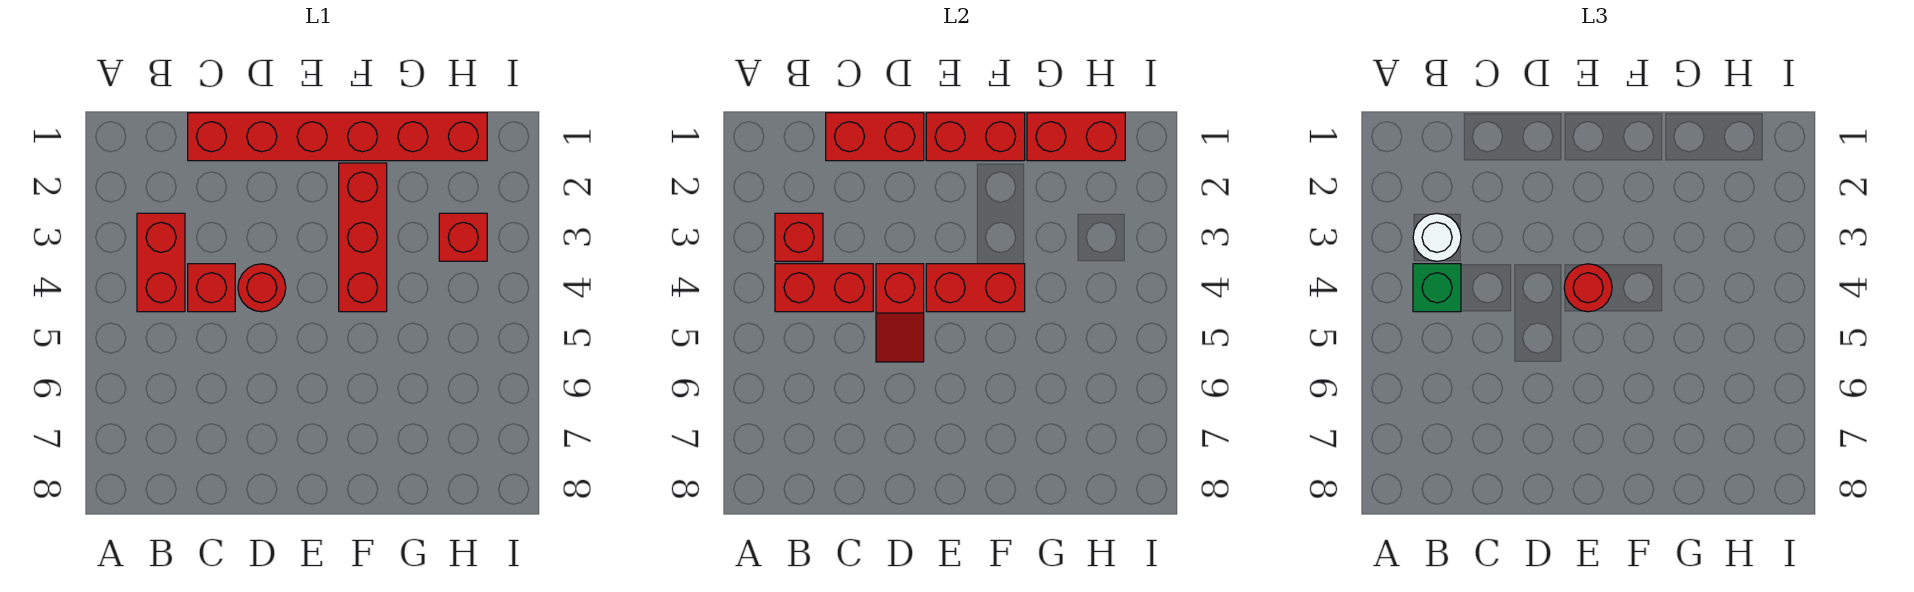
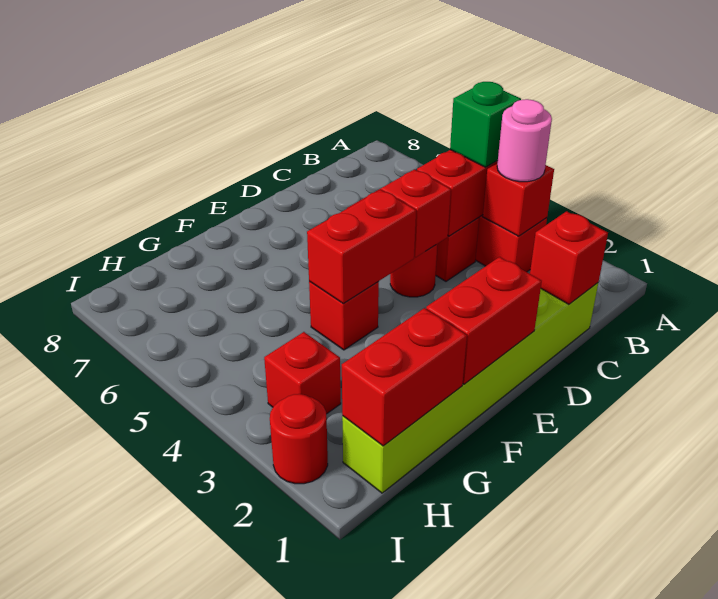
white round brick B3 level 3 -> pink round brick B3 level 3
red brick C1:H1 level 1 -> lime brick C1:H1 level 1
red brick C1:D1 level 2 -> red brick C1 level 2
red round brick E4 level 3 -> red round brick I2 level 1
red brick F2:F4 level 1 -> red brick F4 level 1

